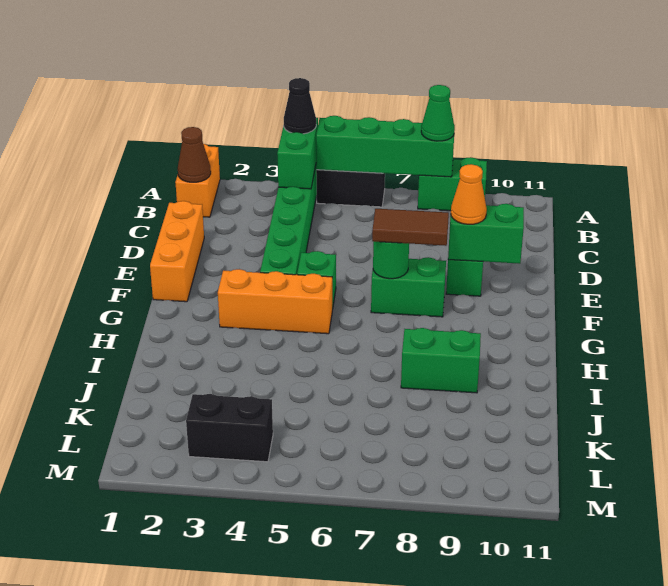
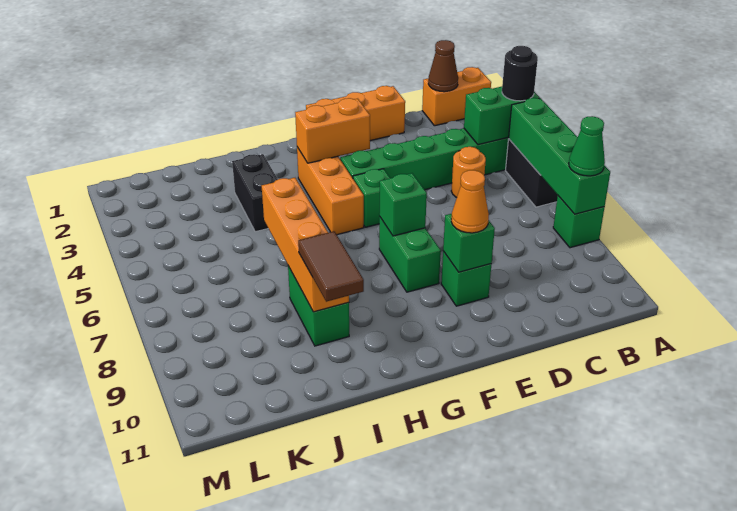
black cone A4 level 3 -> black round brick A4 level 3
green brick A8:A9 level 1 -> green brick A8 level 1
none -> orange round brick C5 level 1
green brick E9:E10 level 2 -> green brick E9 level 2
none -> orange brick F3:G3 level 2
green round brick F7 level 2 -> green brick F7 level 2
brown tile F7:F8 level 3 -> brown tile I9:I10 level 3
none -> orange brick I6:I9 level 2
black brick L3:L4 level 1 -> black brick I3:I4 level 1

